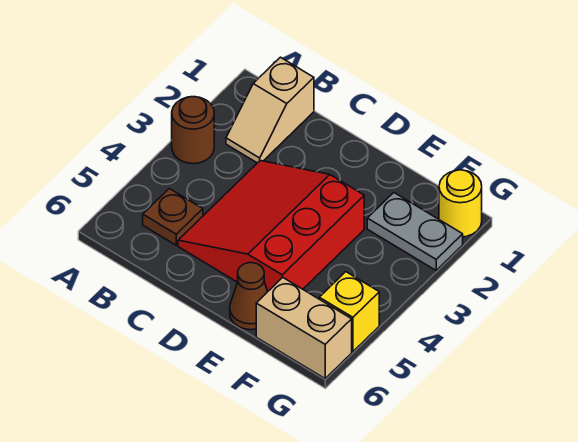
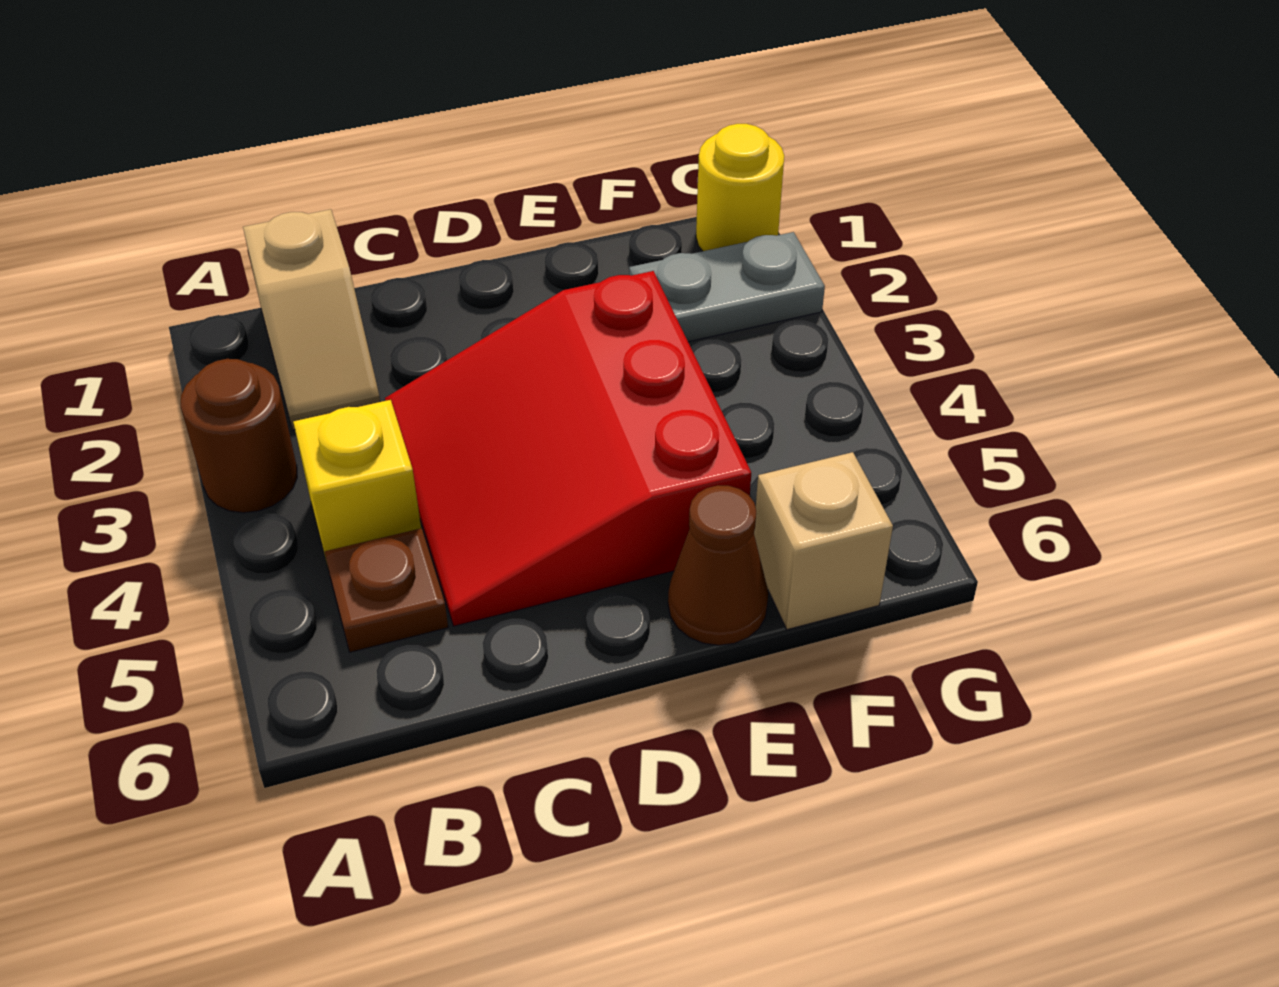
tan brick F6:G6 level 1 -> tan brick F6 level 1
yellow brick G5 level 1 -> yellow brick B4 level 1

